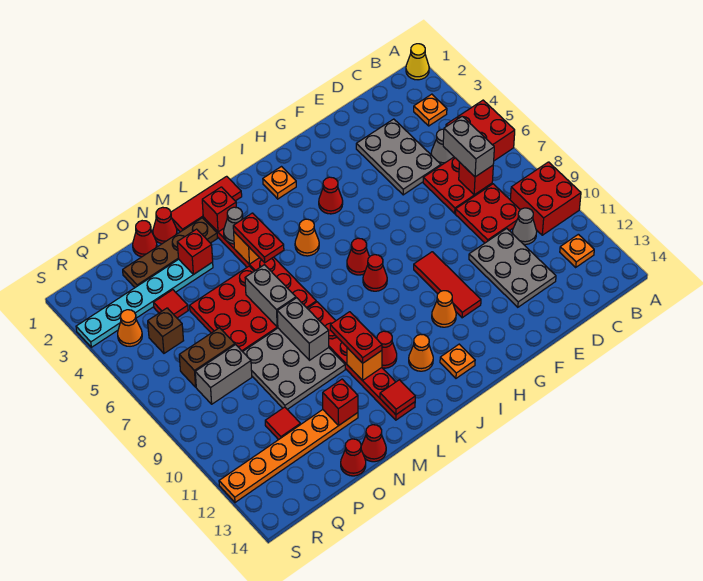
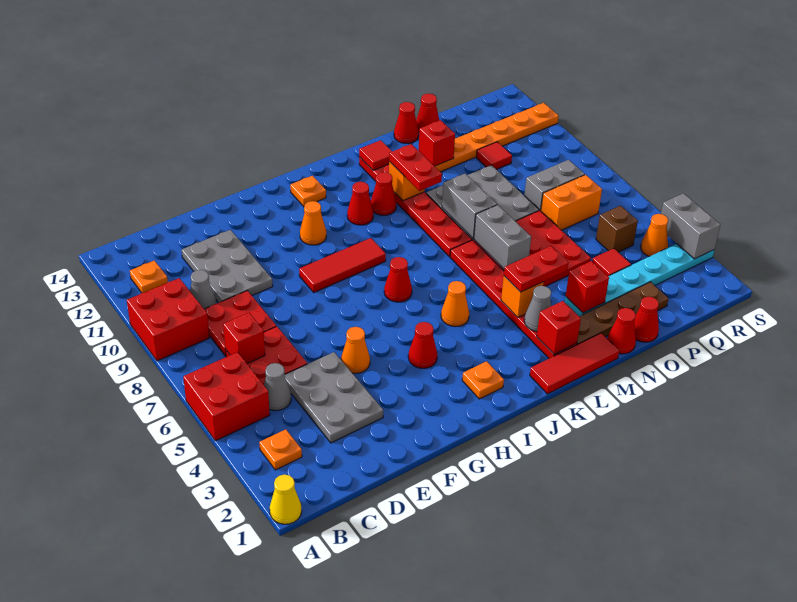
grey brick C6:C7 level 3 -> grey brick S3:S4 level 2
red tile G9:G11 level 1 -> red tile G9:I9 level 1
red cone I8 level 1 -> red cone J11 level 1
orange cone J12 level 1 -> orange cone F5 level 1
red plate L4:L5 level 3 -> red plate L4:M4 level 3
brown brick P7:Q7 level 1 -> orange brick P7:Q7 level 1

